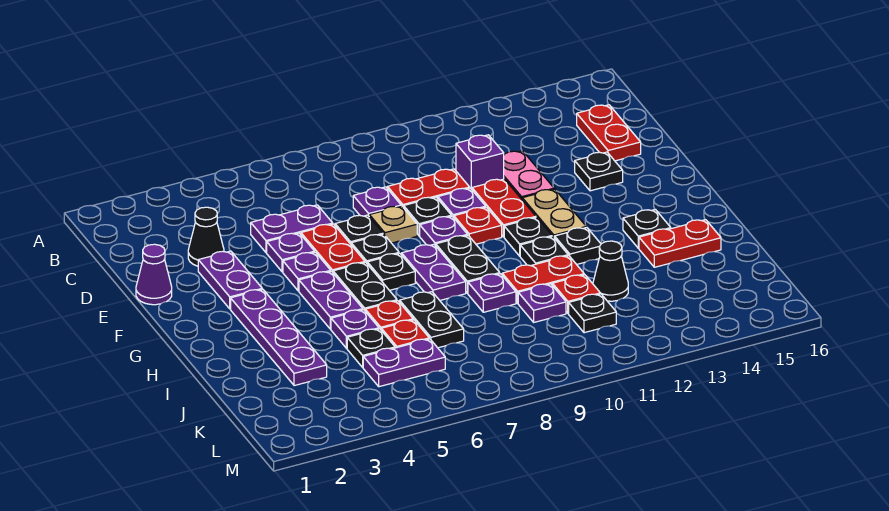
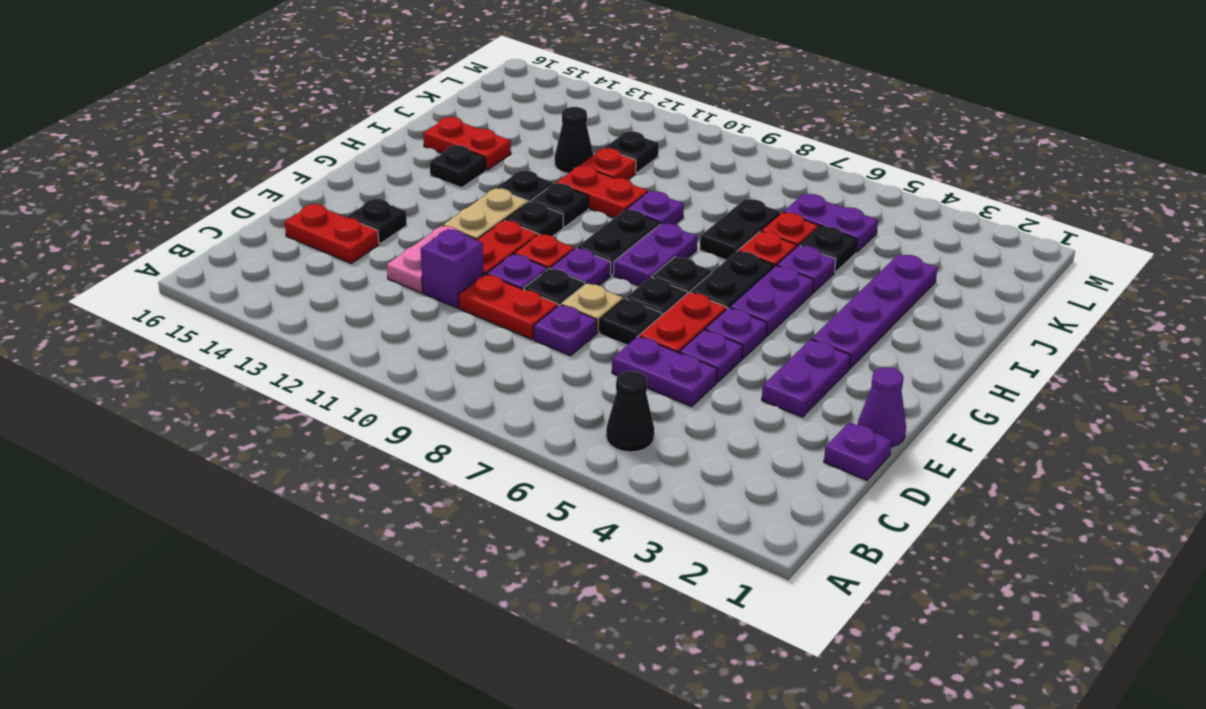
red plate C15:D15 level 1 -> red plate D14:D15 level 1
black cone D3 level 1 -> black cone B5 level 1
purple plate J10 level 1 -> purple plate D1 level 1

